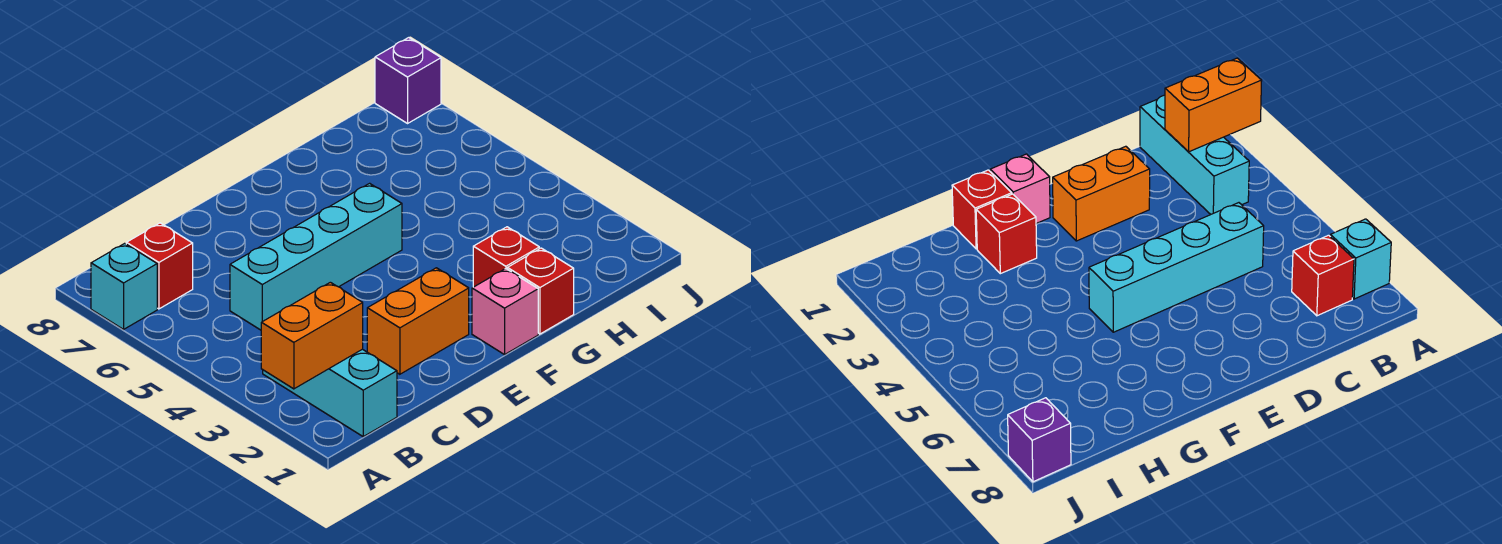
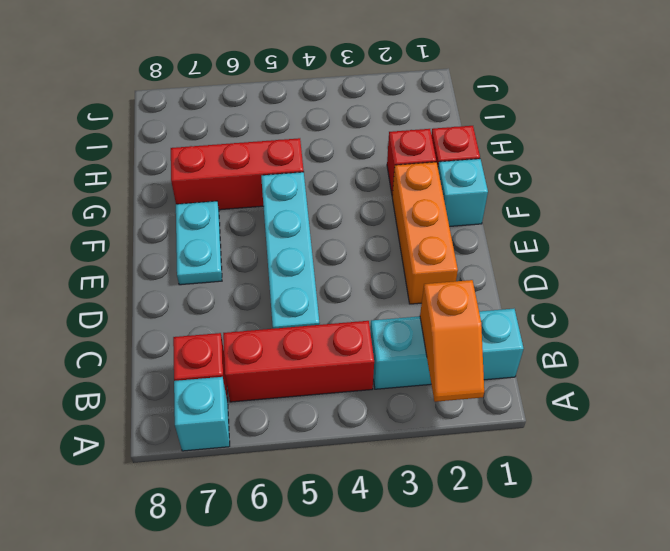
orange brick A2:B2 level 2 -> orange slope A2:B2 level 2 top B
none -> red brick B4:B6 level 1
orange brick D2:E2 level 1 -> orange brick D2:F2 level 1
none -> cyan plate E7:F7 level 1
pink brick F1 level 1 -> cyan brick F1 level 1
none -> red brick G5:G7 level 1
purple brick J8 level 1 -> none

